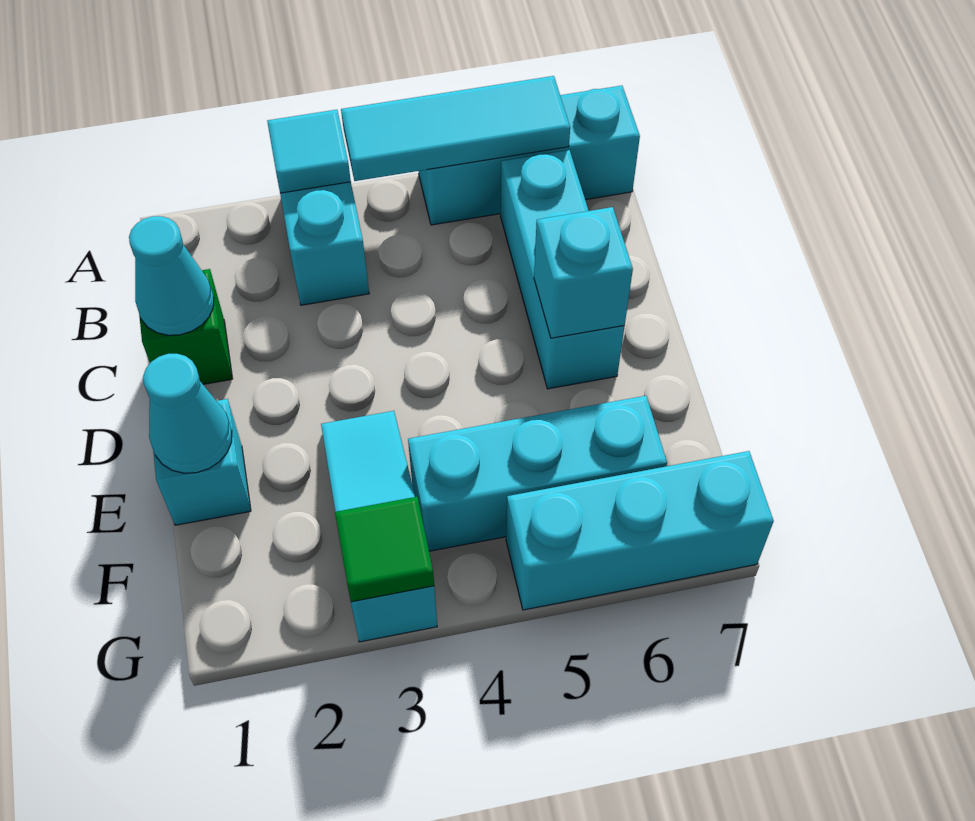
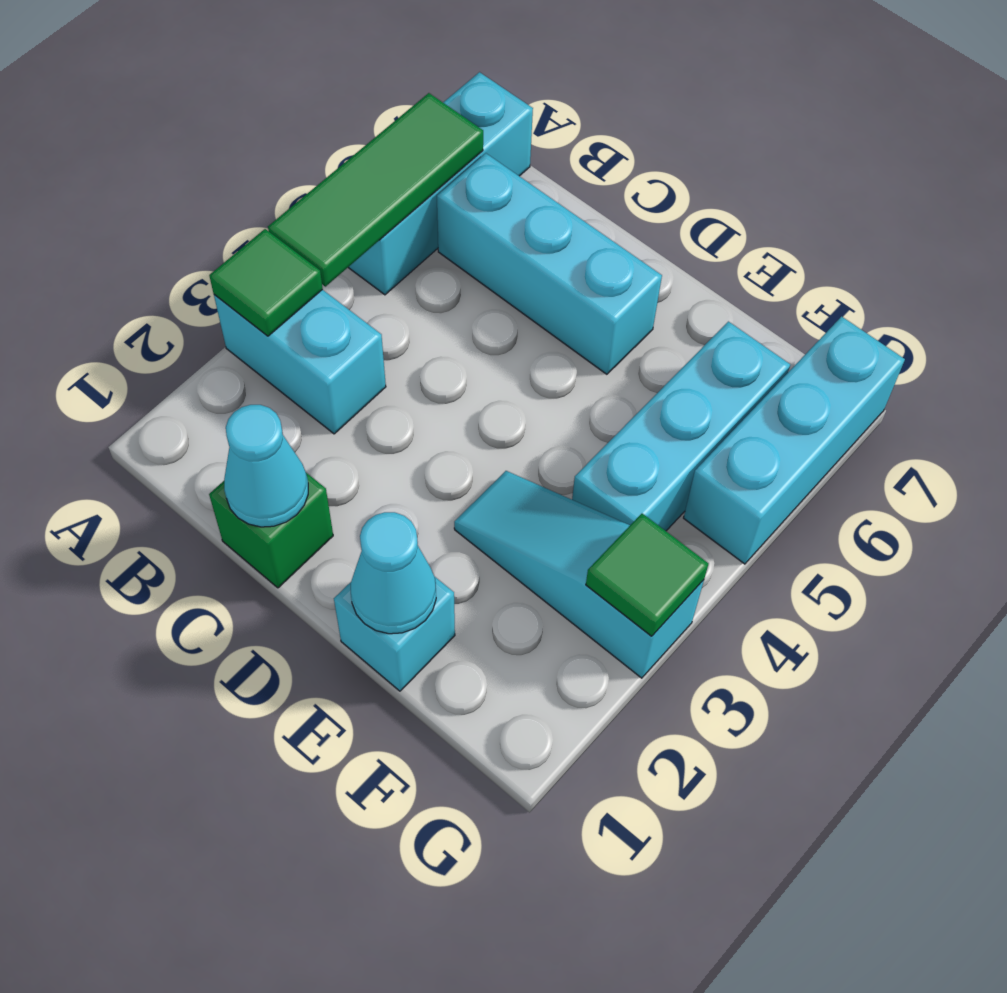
cyan tile A3 level 2 -> green tile A3 level 2
cyan tile A4:A6 level 2 -> green tile A4:A6 level 2
cyan brick D6 level 2 -> none

